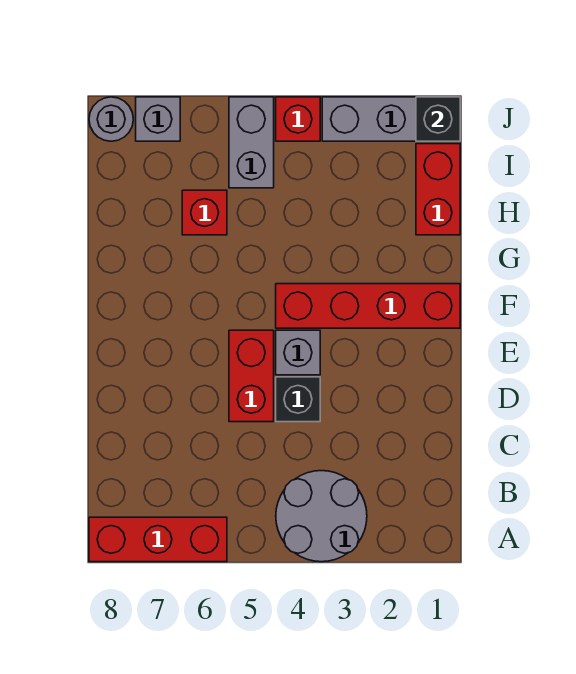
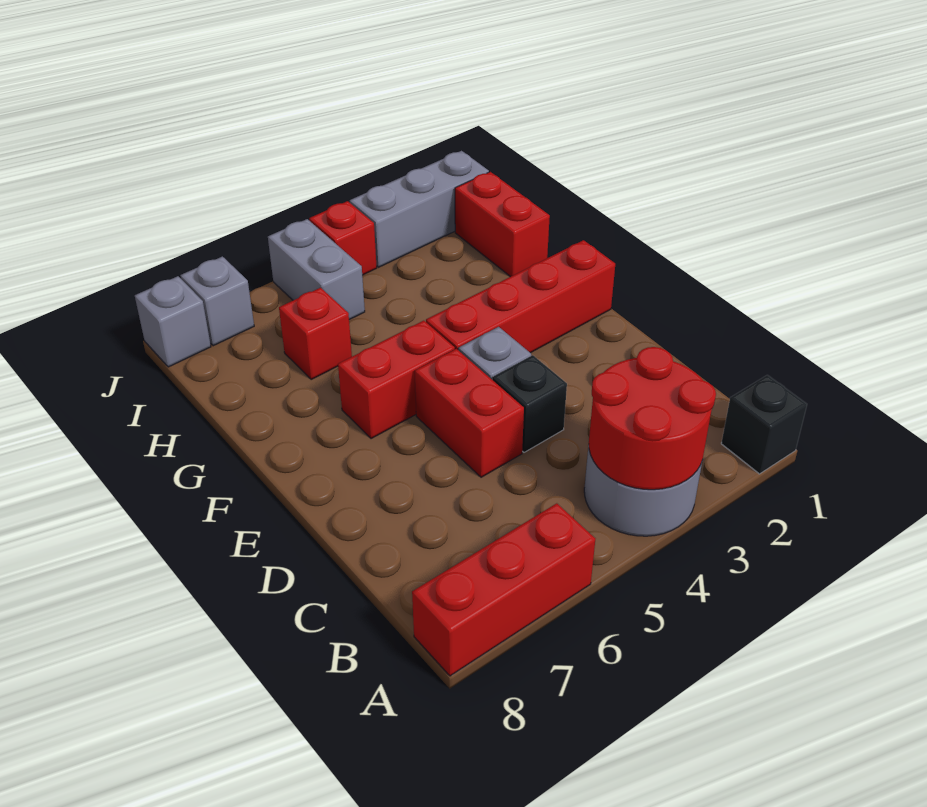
none -> red round brick A3:B4 level 2
none -> red brick F5:F6 level 1
black brick J1 level 2 -> black brick A1 level 1
grey round brick J8 level 1 -> grey brick J8 level 1

